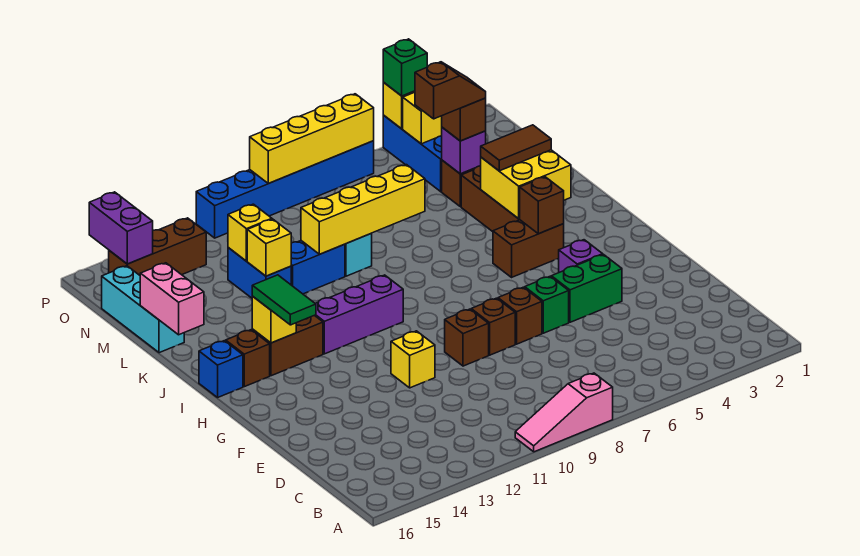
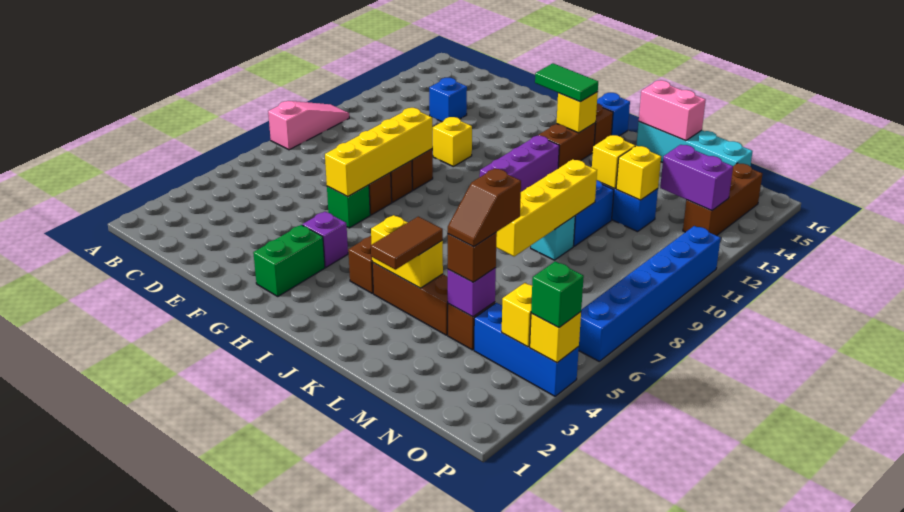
none -> blue brick D13 level 1
green brick F4:F5 level 1 -> green brick G2:G3 level 1
brown brick I4 level 2 -> none
yellow brick J3:K4 level 2 -> yellow brick J4:K4 level 2
cyan brick L16:N16 level 1 -> cyan brick K16:N16 level 1
purple brick O15:P15 level 2 -> purple brick N13:O13 level 2
yellow brick P6:P9 level 2 -> yellow brick F6:F9 level 2

